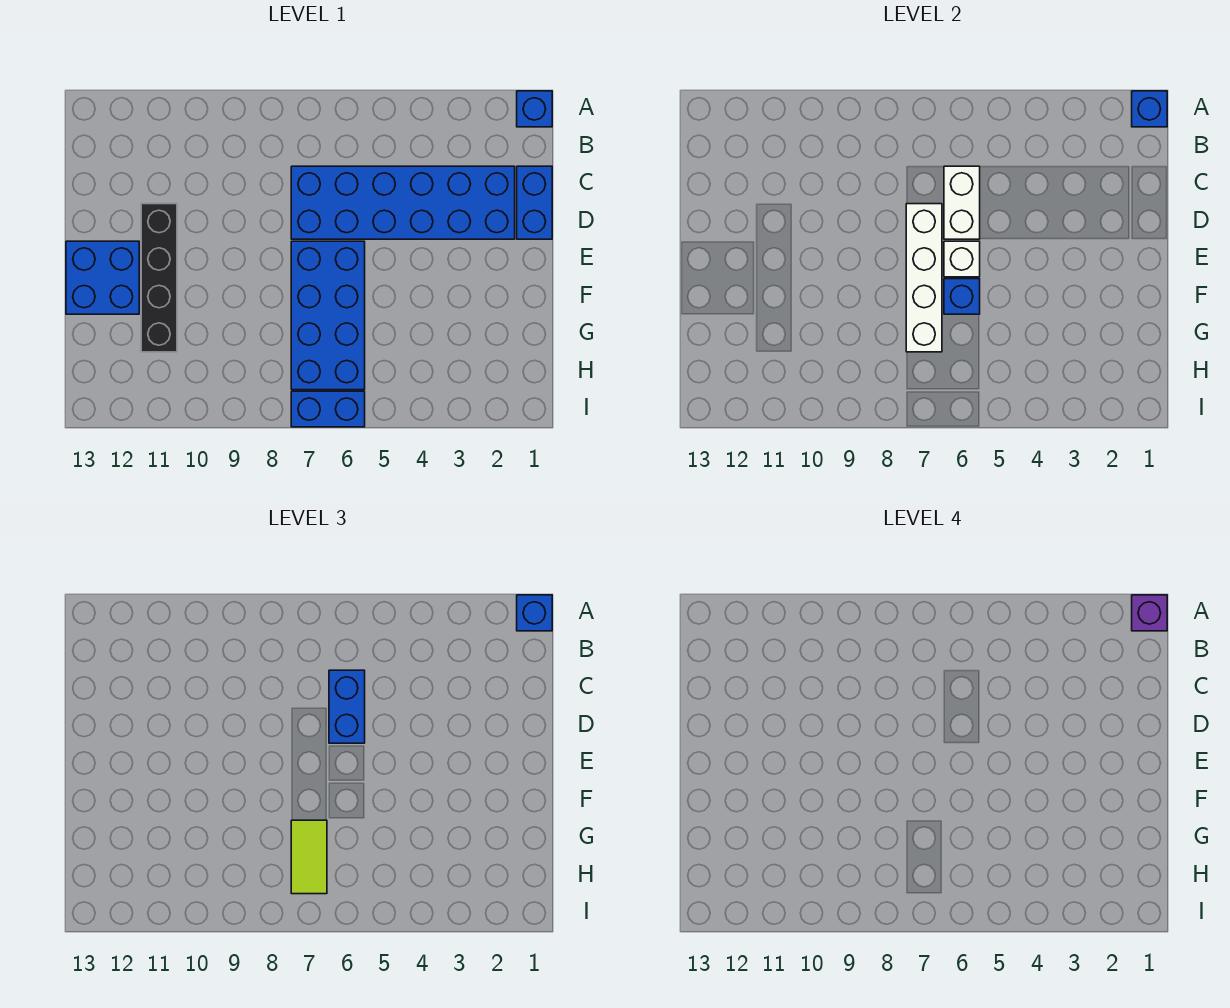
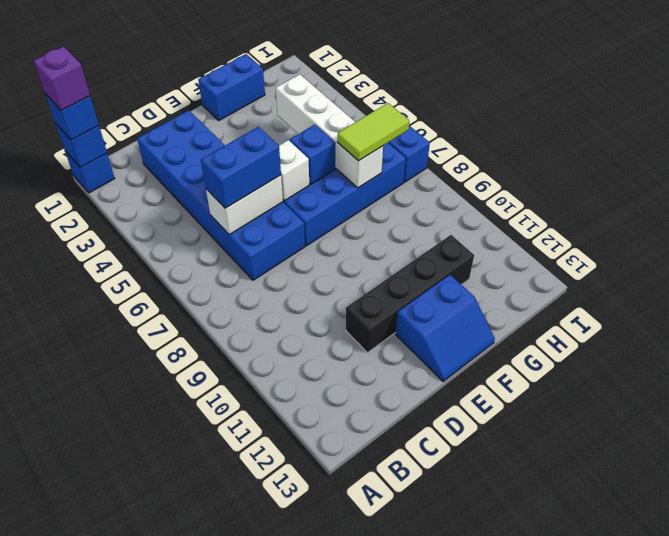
blue brick C1:D1 level 1 -> blue brick F1:G1 level 1
white brick D7:G7 level 2 -> white brick G4:G7 level 2
blue brick E12:F13 level 1 -> blue slope E12:F13 level 1 top 12

